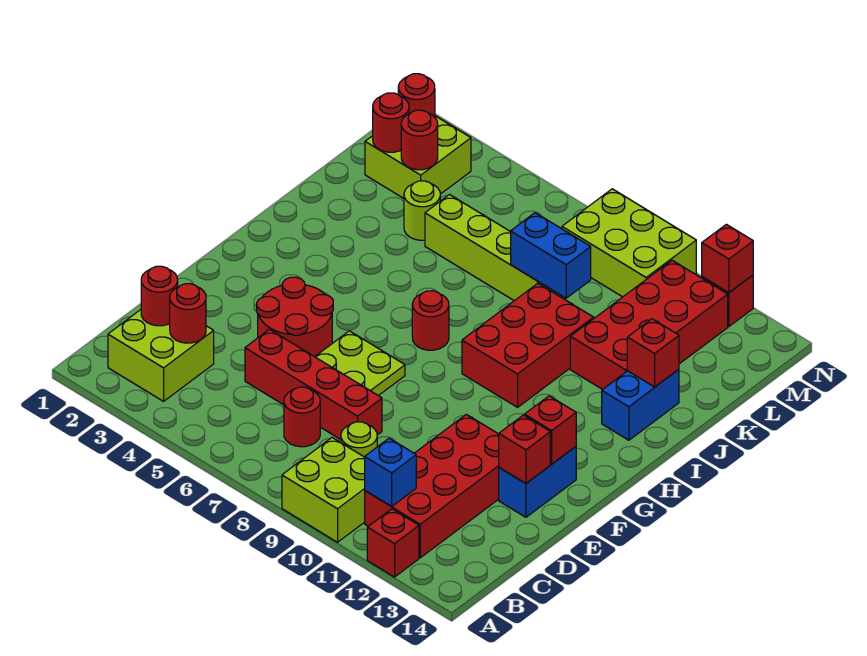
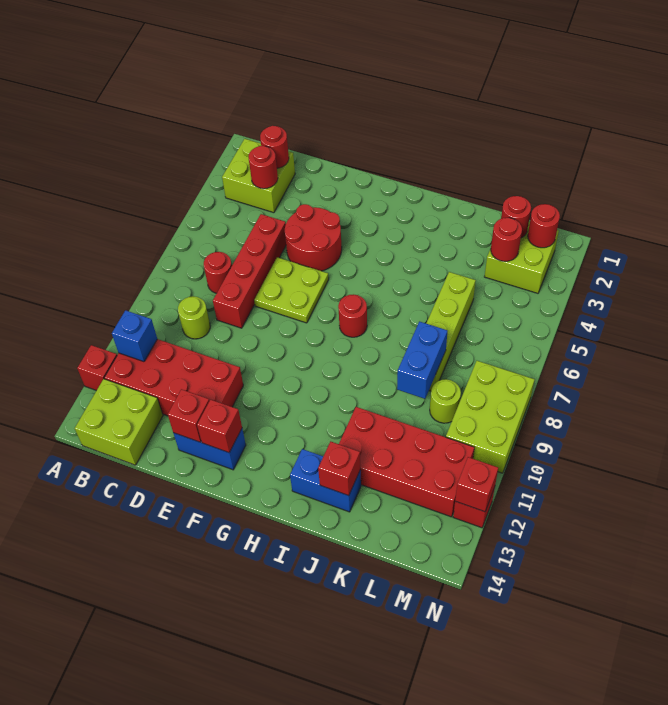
lime brick A9:B10 level 1 -> lime brick B13:C14 level 1
red brick H9:J10 level 1 -> none
lime round brick K4 level 1 -> lime round brick L9 level 1

